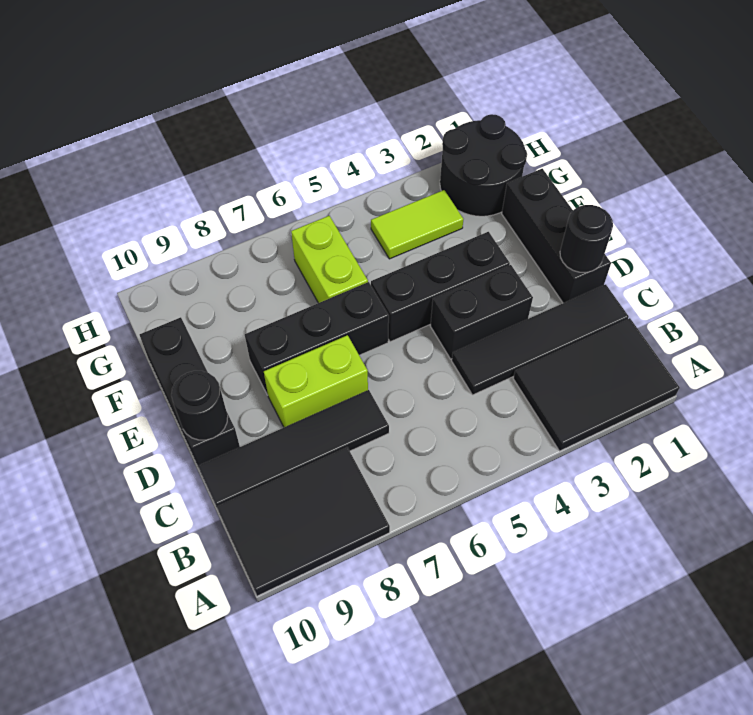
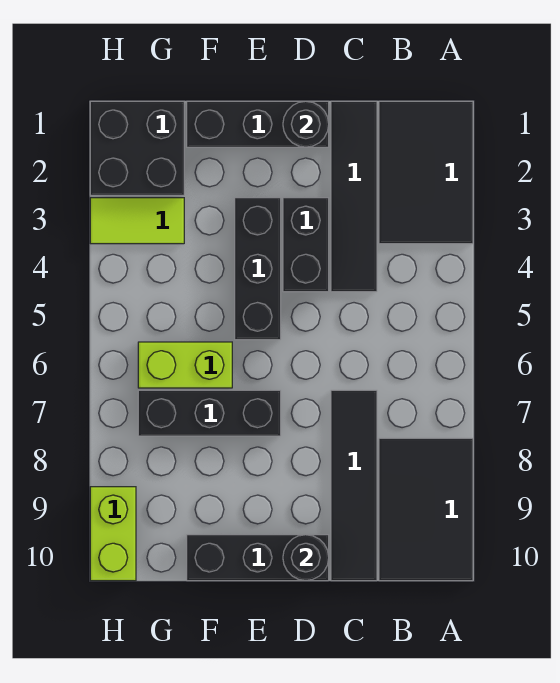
lime brick D7:D8 level 1 -> lime brick H9:H10 level 1
black brick E6:E8 level 1 -> black brick E7:G7 level 1
black round brick G1:H2 level 1 -> black brick G1:H2 level 1
lime tile G3:G4 level 1 -> lime tile G3:H3 level 1

